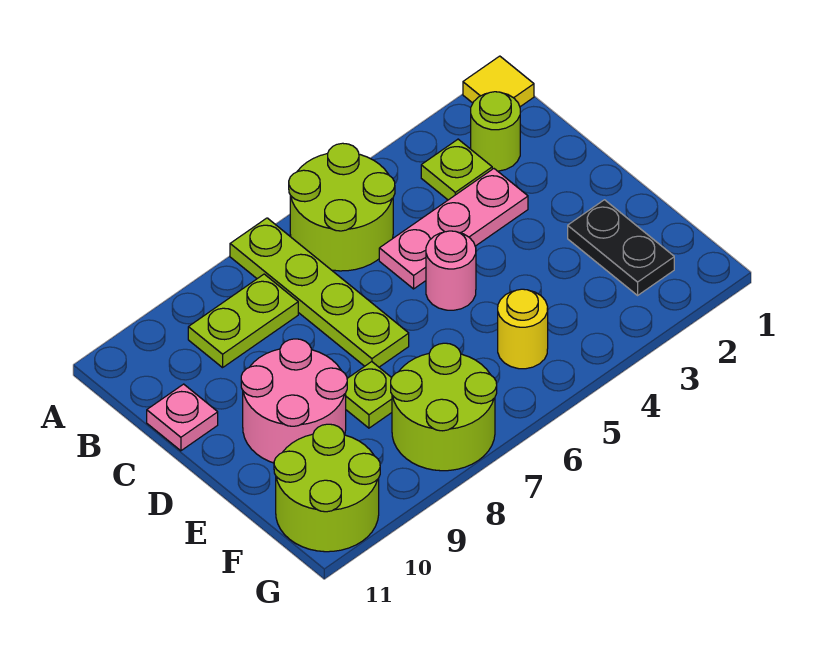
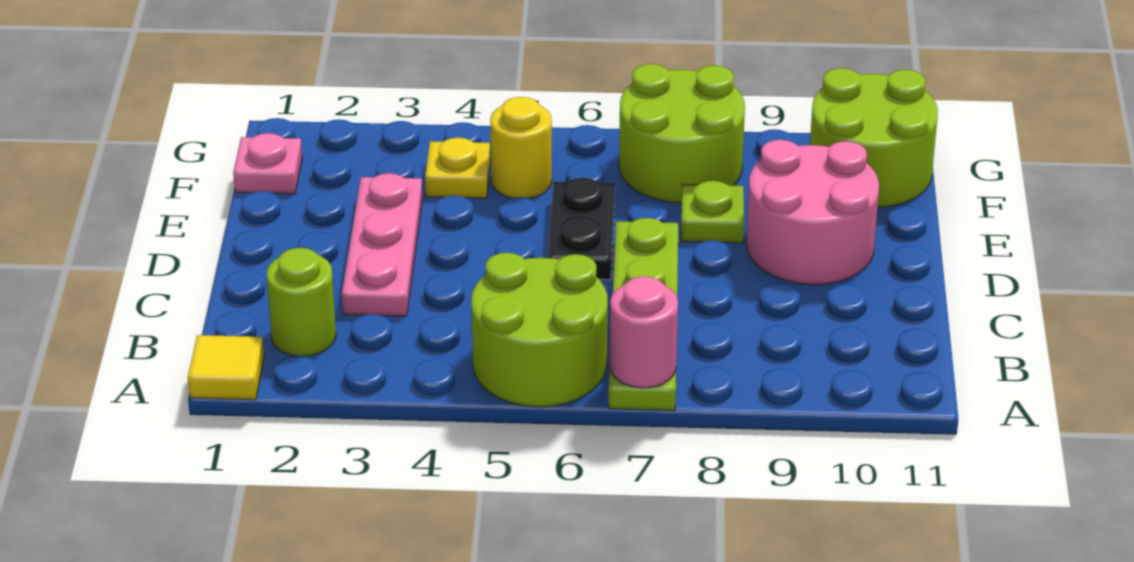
lime plate B3 level 1 -> none
lime plate B8:B9 level 1 -> none
pink plate C3:C5 level 1 -> pink plate C3:E3 level 1
pink plate C11 level 1 -> pink plate F1 level 1
pink round brick D5 level 1 -> pink round brick A7 level 2
black plate E2:F2 level 1 -> black plate D6:E6 level 1
none -> yellow plate F4 level 1

